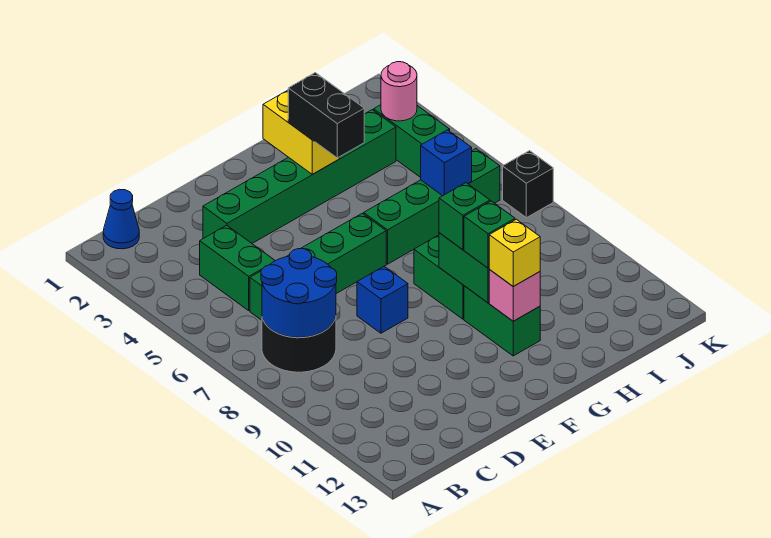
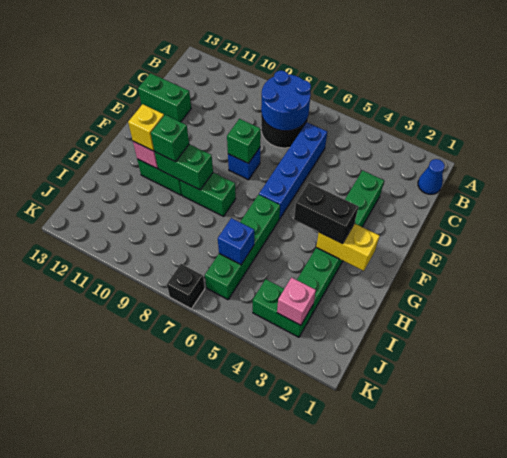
green brick C4:C5 level 1 -> green brick D12:D13 level 1
green brick C6:F6 level 1 -> blue brick C6:F6 level 1
green brick G9 level 3 -> green brick E8 level 2
pink round brick J3 level 2 -> pink brick J3 level 2

